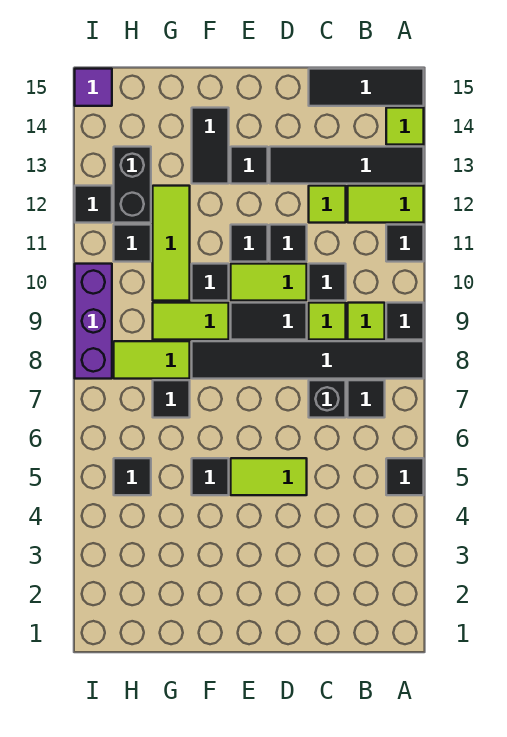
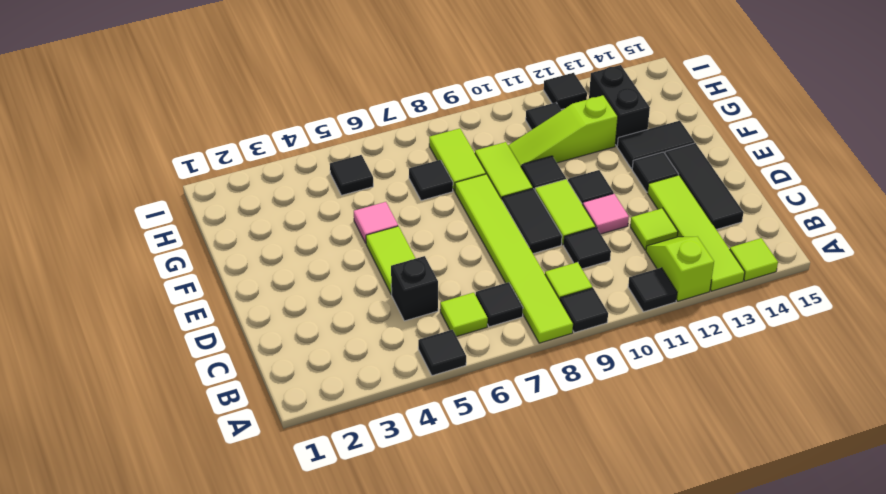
black tile A8:F8 level 1 -> lime tile A8:F8 level 1
lime tile A12:B12 level 1 -> lime slope A12:B12 level 1 top A
black tile A13:D13 level 1 -> lime tile A13:D13 level 1
black tile A15:C15 level 1 -> black tile C14:E14 level 1
black brick C7 level 1 -> black brick C5 level 1
lime tile C9 level 1 -> lime tile B6 level 1
black tile D11 level 1 -> pink tile D11 level 1
black tile F5 level 1 -> pink tile F5 level 1
lime tile G10:G12 level 1 -> lime slope G10:G12 level 1 top 12
black brick H12:H13 level 1 -> black brick G13:H13 level 1
purple brick I8:I10 level 1 -> none
purple tile I15 level 1 -> none

